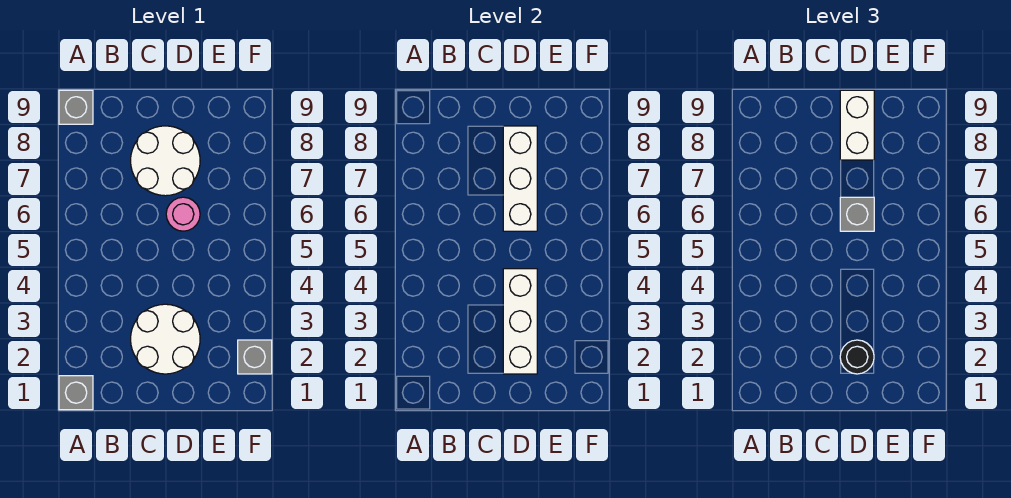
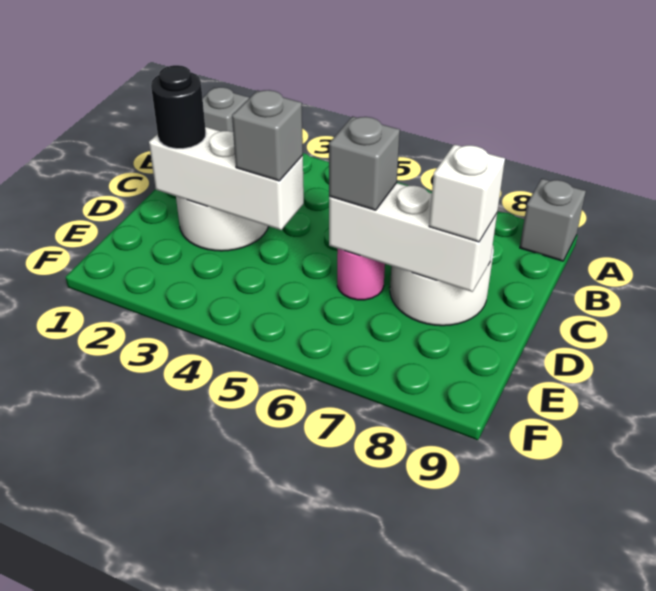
white brick D8:D9 level 3 -> white brick D8 level 3
grey brick F2 level 1 -> grey brick D4 level 3

